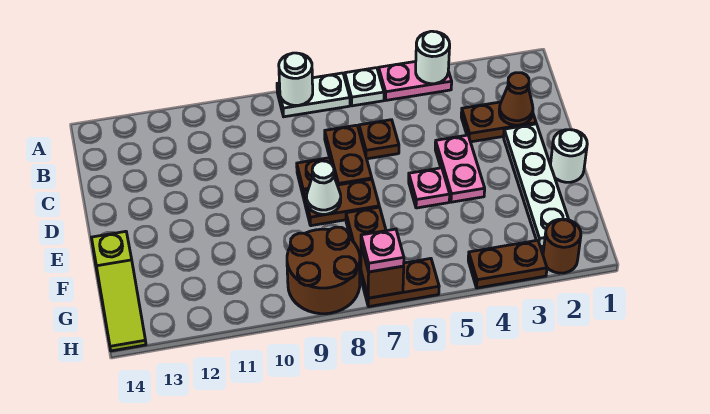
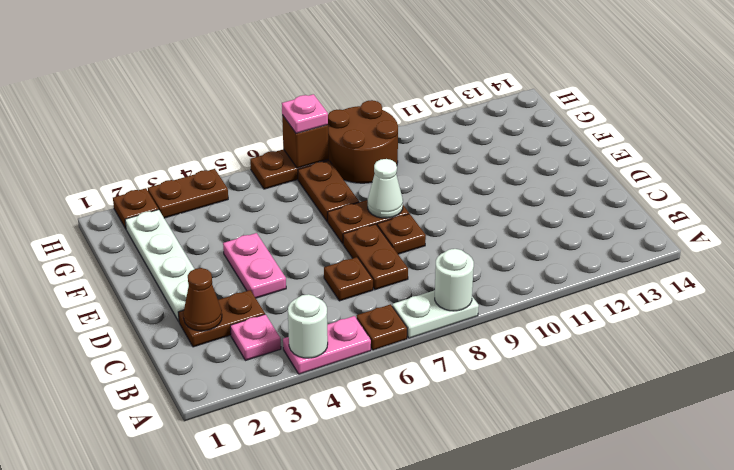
white plate A6 level 1 -> brown plate A6 level 1
white round brick E1 level 1 -> none
pink plate E5 level 1 -> pink plate B3 level 1
lime slope F14:H14 level 1 top F -> none
brown round brick H2 level 1 -> brown plate H2 level 1

